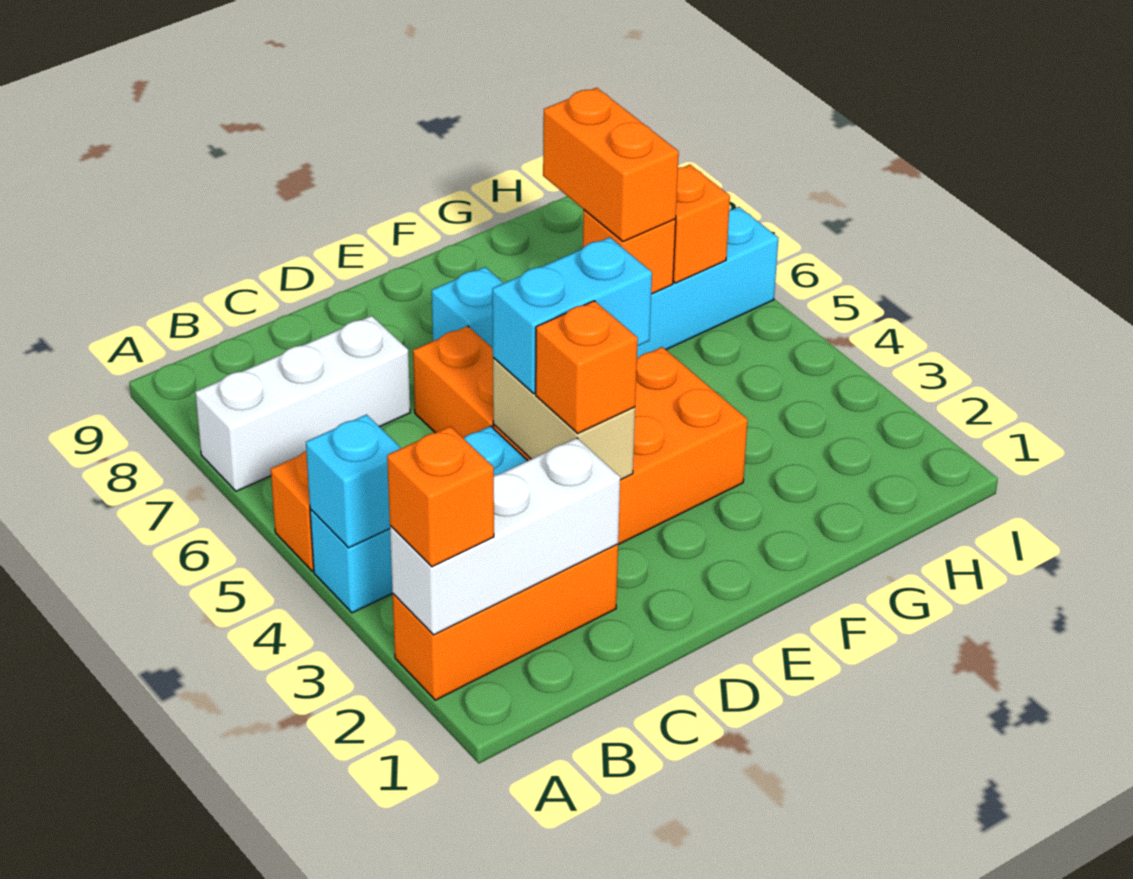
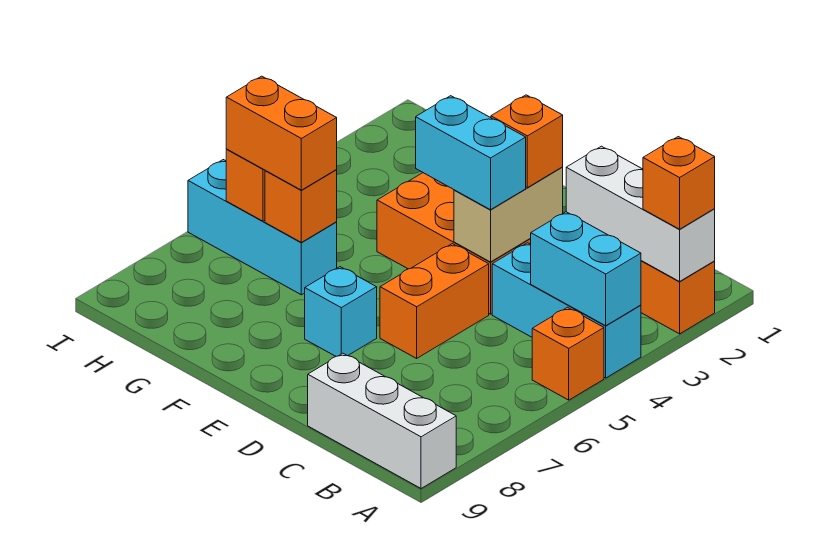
cyan brick A4 level 2 -> cyan brick A4:B4 level 2
white brick A7:C7 level 1 -> white brick A9:C9 level 1
orange brick G6:G7 level 3 -> orange brick G6:H6 level 3

